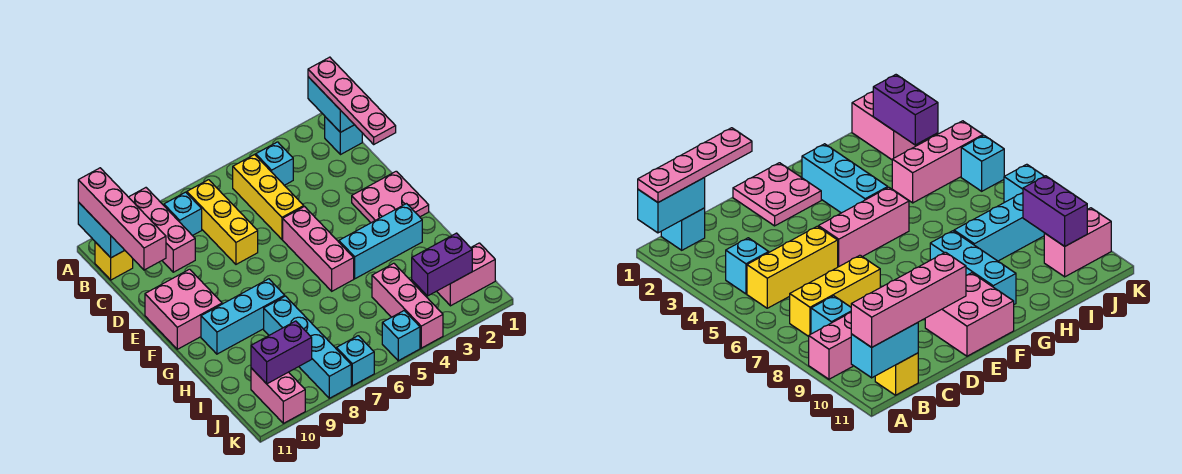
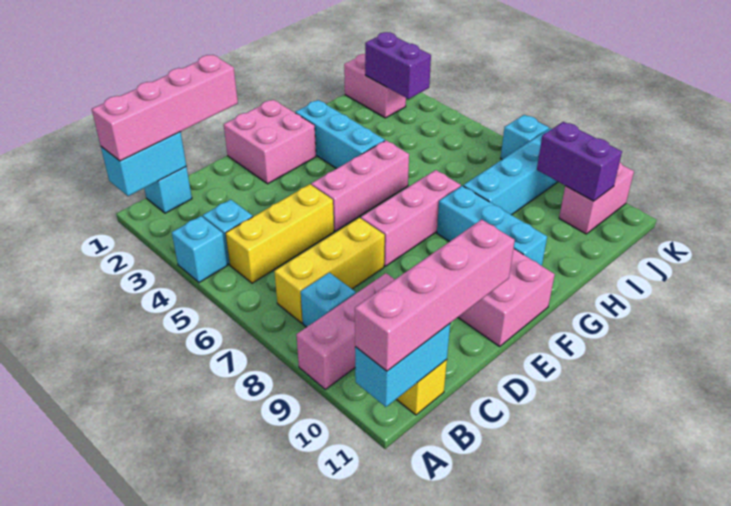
pink plate A1:D1 level 3 -> pink brick A1:D1 level 3
pink plate E1:F2 level 1 -> pink brick E1:F2 level 1
pink brick I4:K4 level 1 -> pink brick E7:G7 level 1
cyan brick K5 level 1 -> cyan brick A4 level 1

